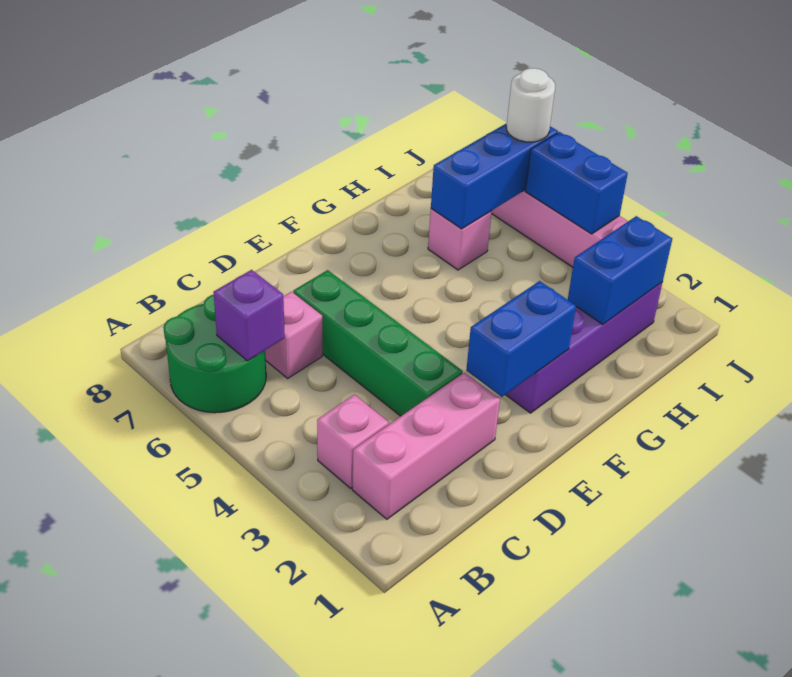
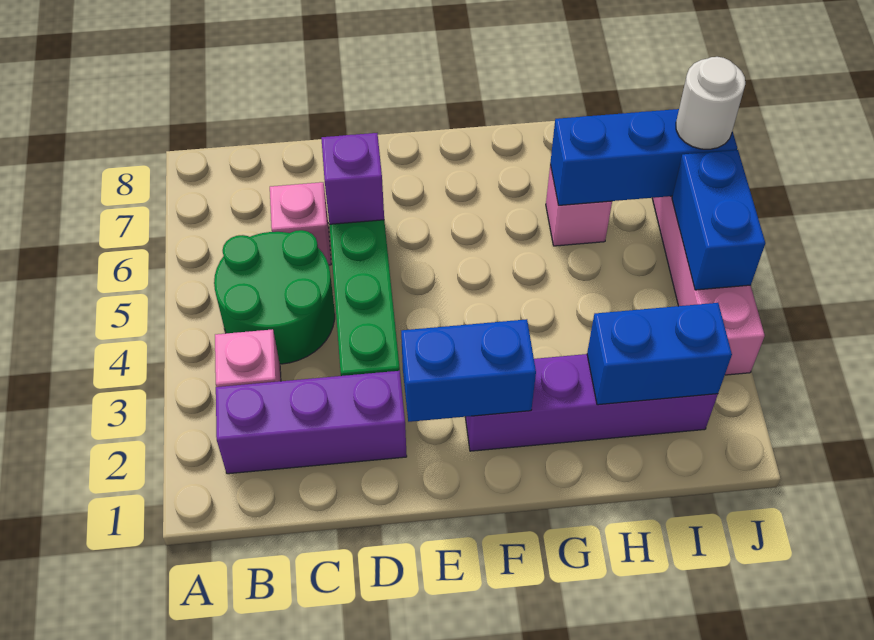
green round brick A6:B7 level 1 -> green round brick B4:C5 level 1
pink brick B2:D2 level 1 -> purple brick B2:D2 level 1
purple brick B6 level 2 -> purple brick D6 level 2

